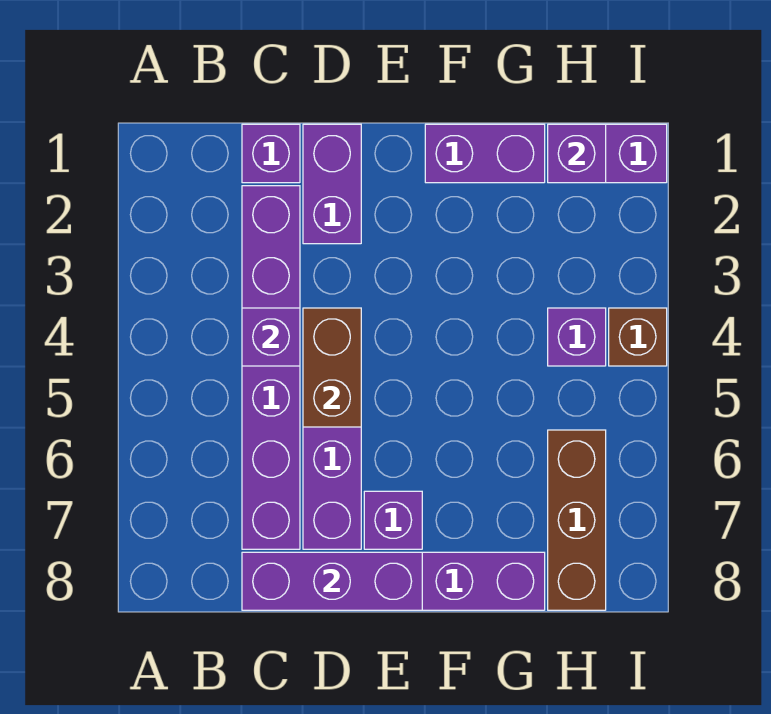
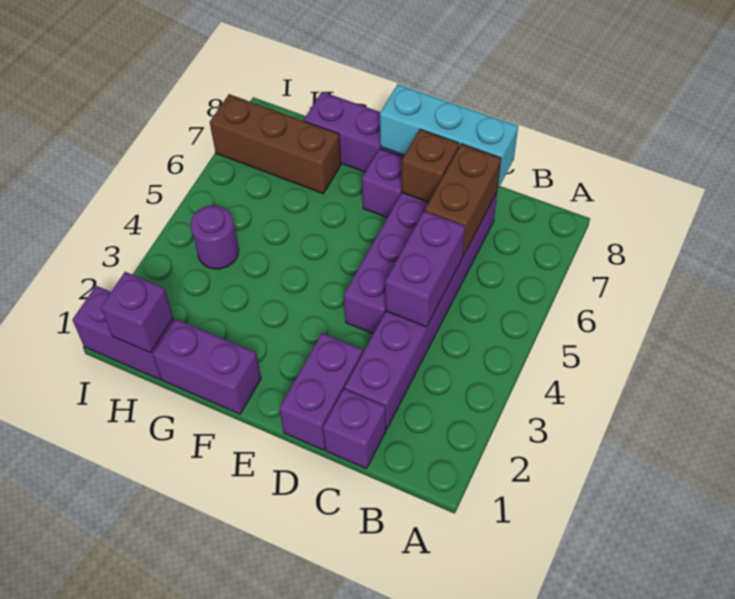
purple brick C4 level 2 -> purple brick C4:C5 level 2
purple brick C8:E8 level 2 -> cyan brick C8:E8 level 2
brown brick D4:D5 level 2 -> brown brick C6:C7 level 2
purple brick H4 level 1 -> purple round brick H4 level 1
brown brick H6:H8 level 1 -> brown brick G7:I7 level 1
brown brick I4 level 1 -> brown brick D7 level 2

